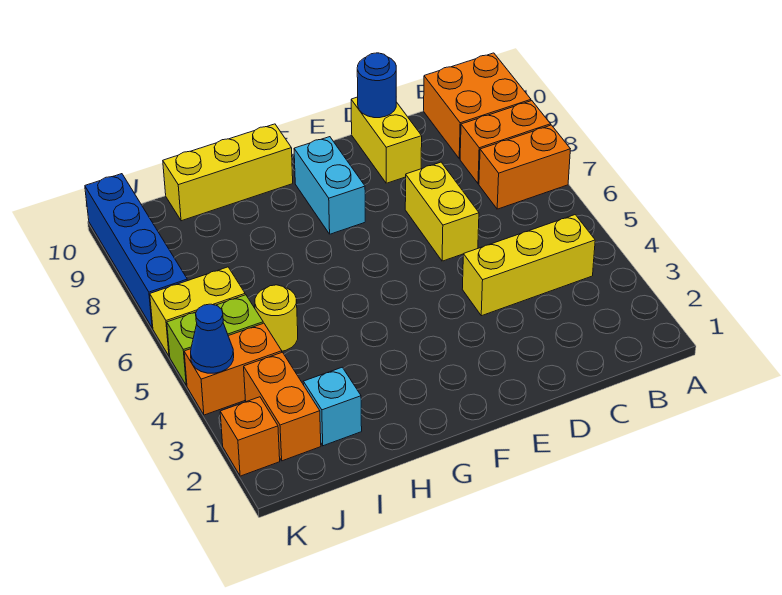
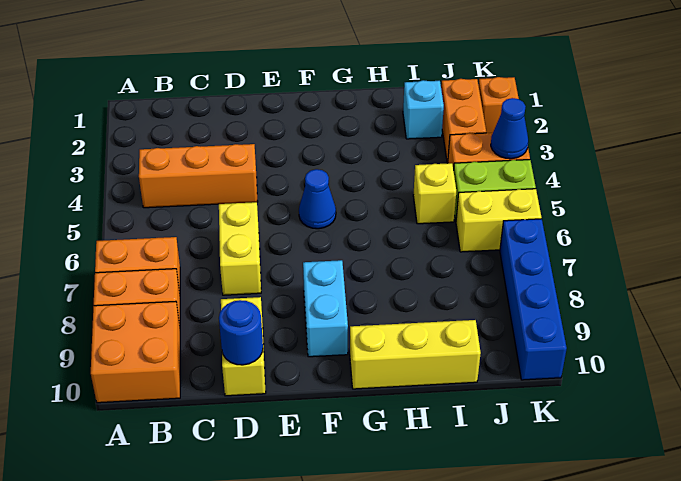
yellow brick B4:D4 level 1 -> orange brick B4:D4 level 1
none -> blue cone F5 level 1
yellow round brick I5 level 1 -> yellow brick I5 level 1

